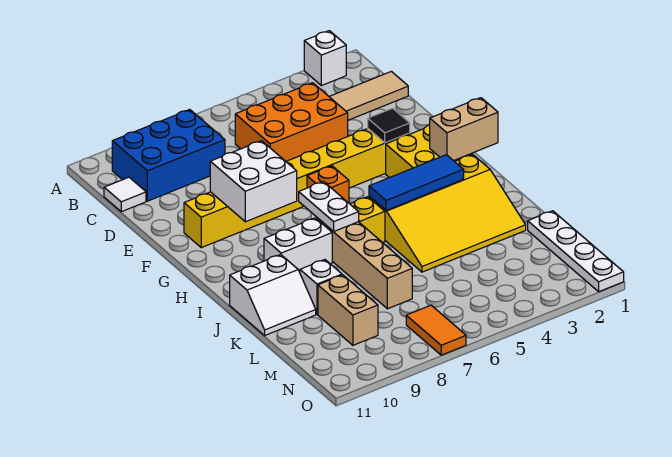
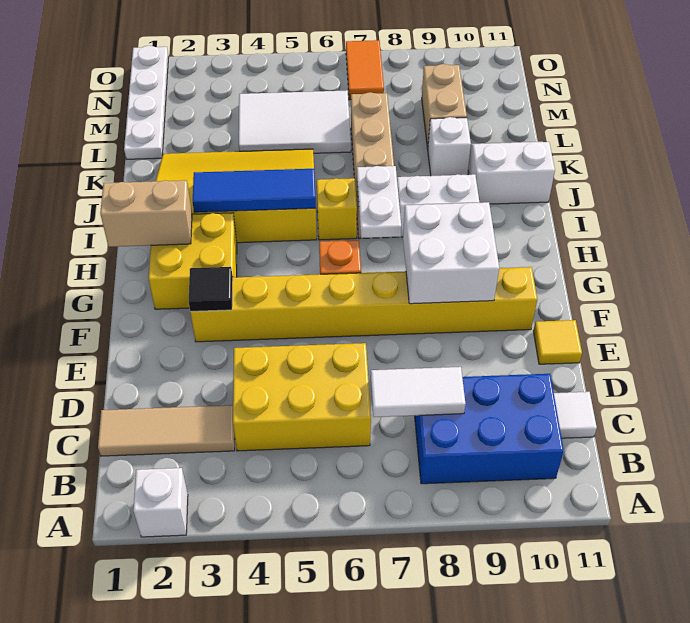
orange brick C4:D6 level 1 -> yellow brick C4:D6 level 1
none -> white tile C7:C8 level 2
none -> yellow tile E11 level 1
none -> white tile L4:M6 level 1

